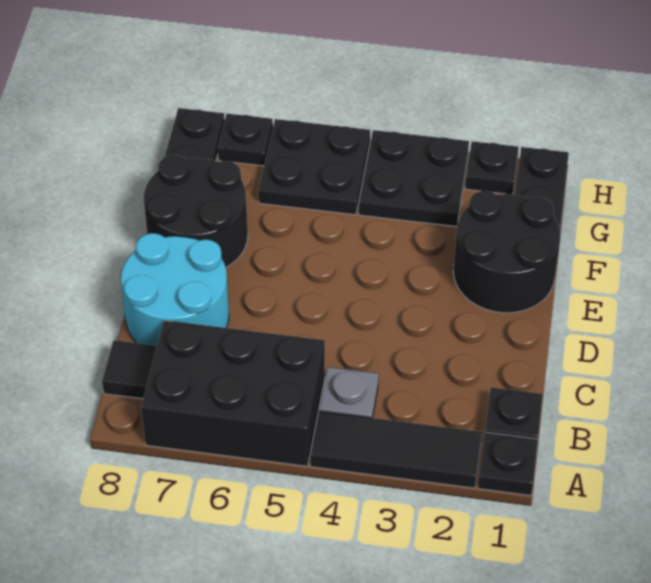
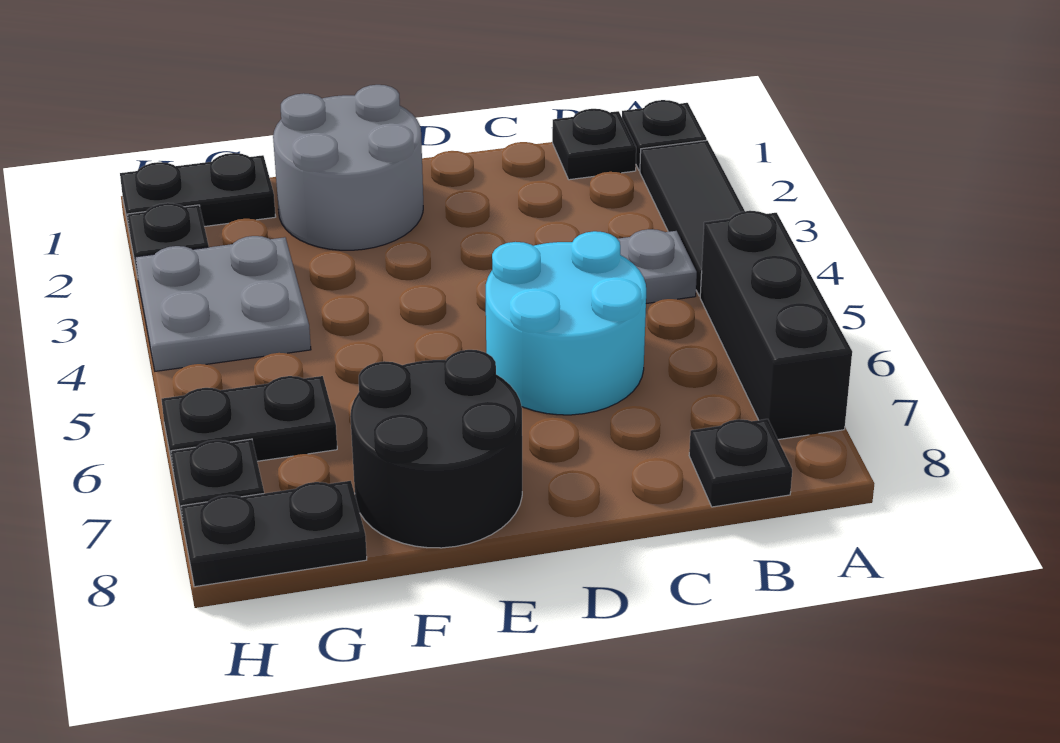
black brick A5:B7 level 1 -> black brick A5:A7 level 1
black tile B8 level 1 -> black plate B8 level 1
cyan round brick C7:D8 level 1 -> cyan round brick C5:D6 level 1
black round brick E1:F2 level 1 -> grey round brick E1:F2 level 1
black plate G3:H4 level 1 -> grey plate G3:H4 level 1
black plate G5:H6 level 1 -> black plate G6:H6 level 1

